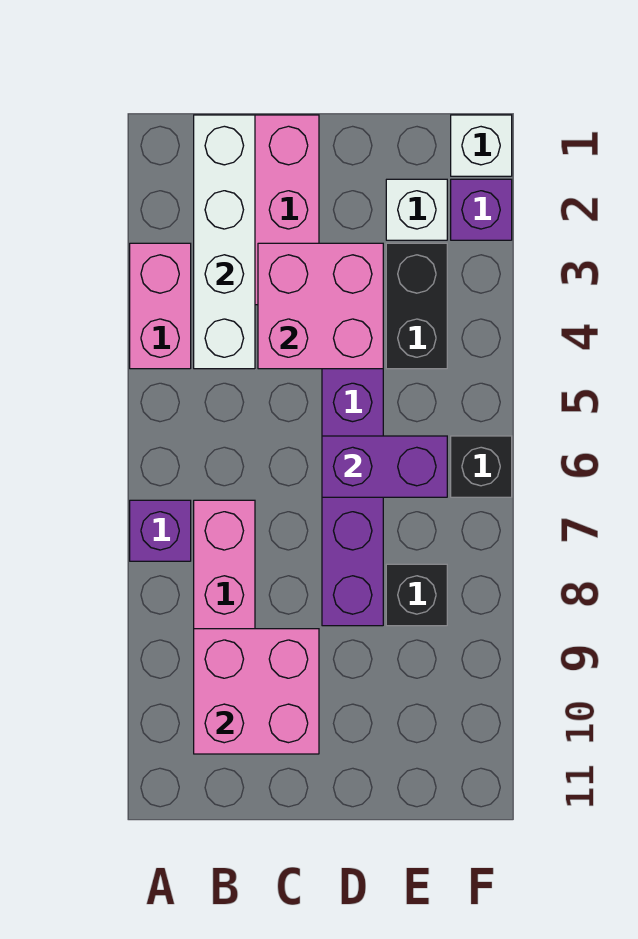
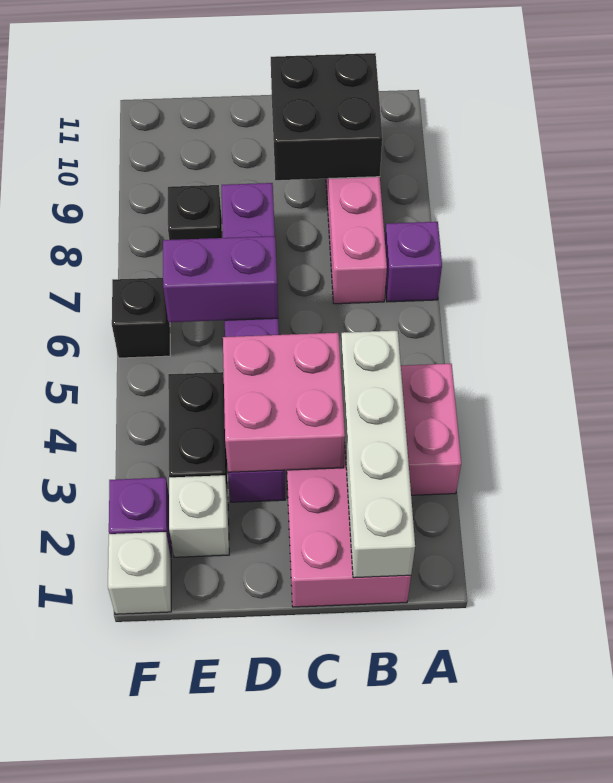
pink brick B9:C10 level 2 -> black brick B9:C10 level 2

